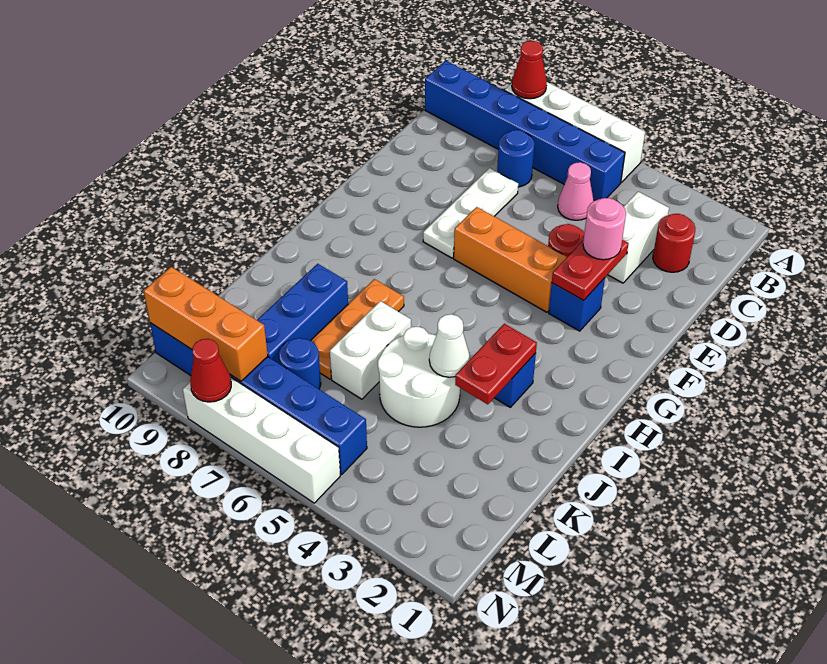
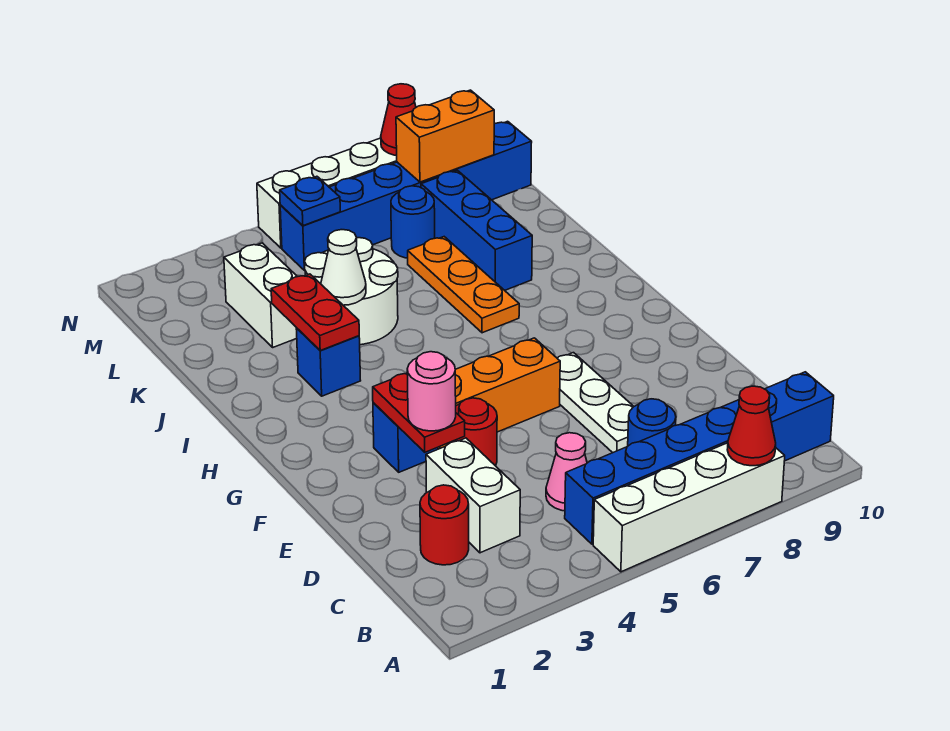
white brick J6:K6 level 1 -> white brick K3:L3 level 1
none -> blue plate M5 level 2
orange brick M8:M10 level 2 -> orange brick M8:M9 level 2

